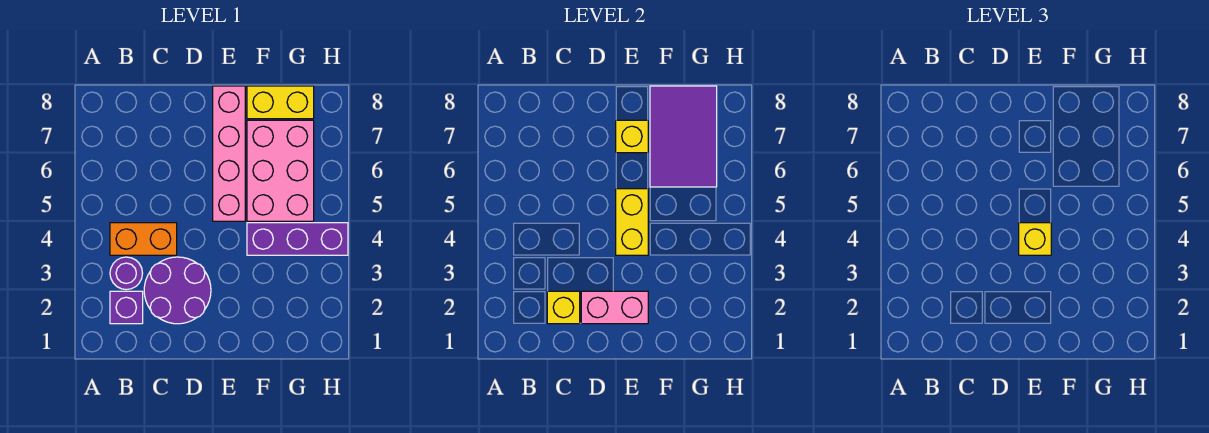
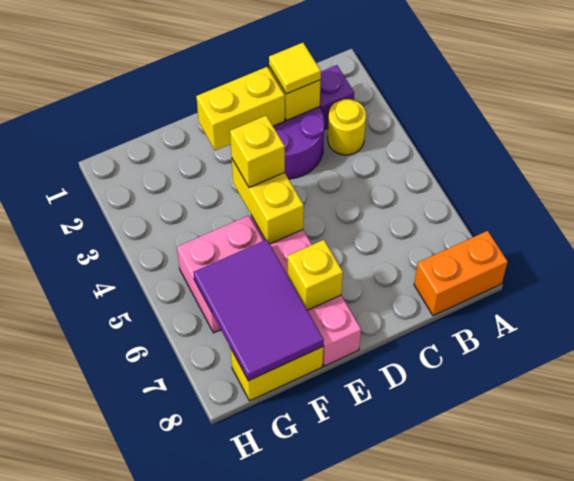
purple round brick B3 level 1 -> yellow round brick B3 level 1
orange brick B4:C4 level 1 -> orange brick A8:B8 level 1
none -> yellow tile C2 level 3
pink brick D2:E2 level 2 -> yellow brick D2:E2 level 2
purple brick F4:H4 level 1 -> none
pink brick F5:G7 level 1 -> pink brick F5:G6 level 1

